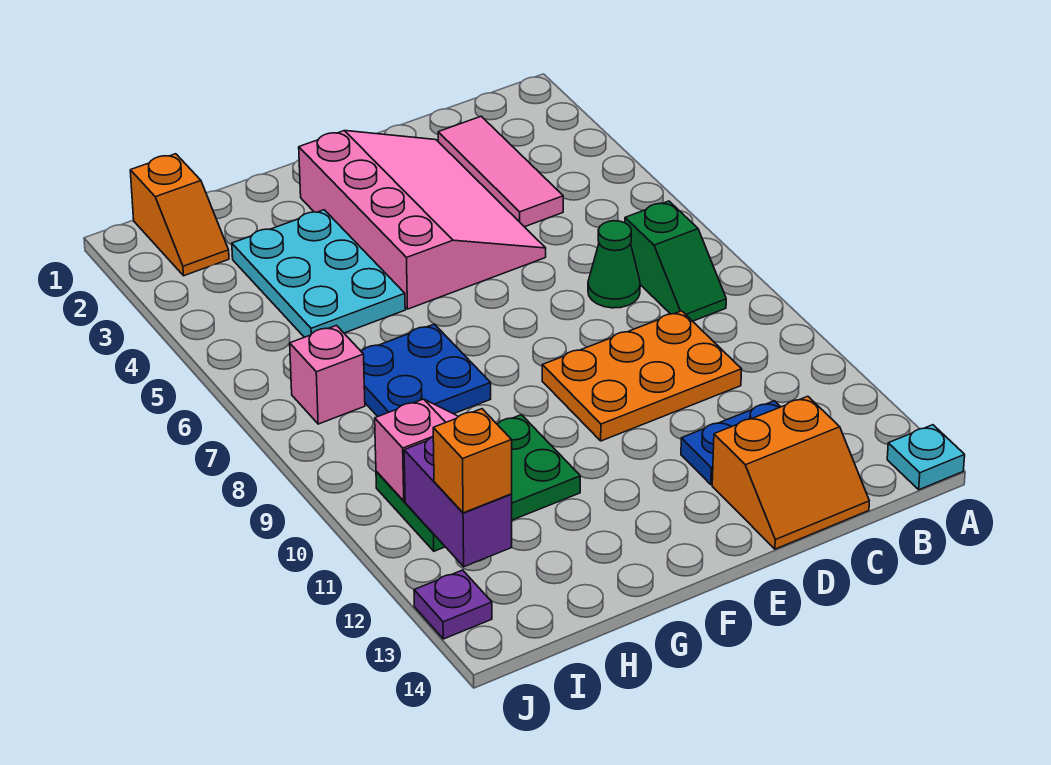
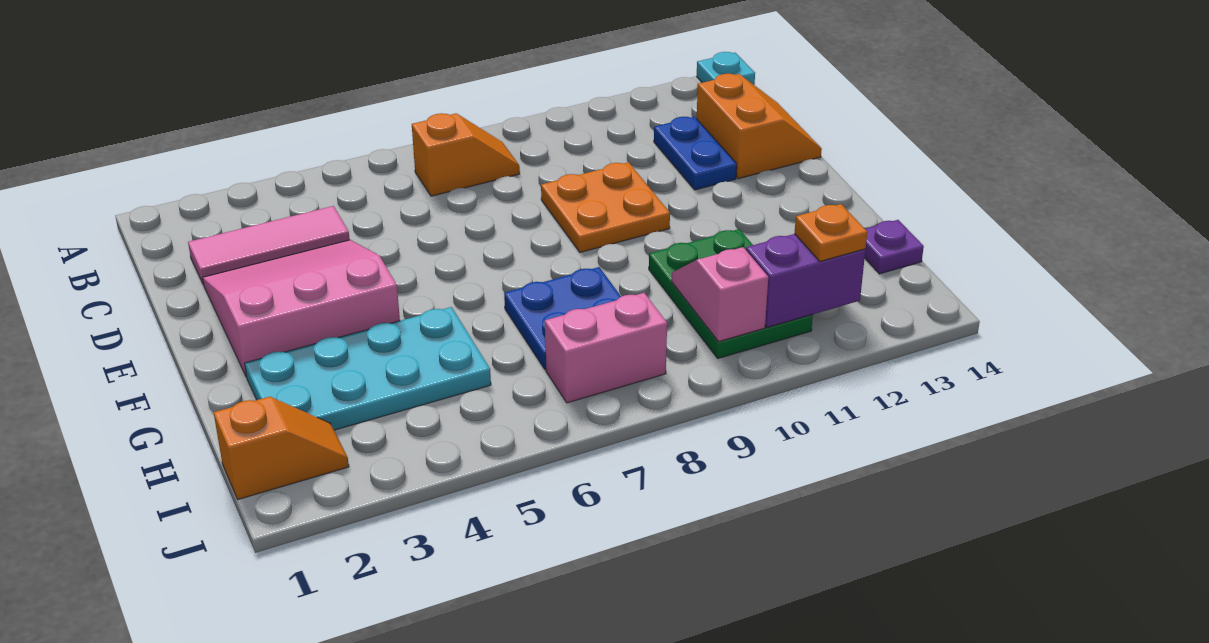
green slope B7:B8 level 1 top 7 -> orange slope B7:B8 level 1 top 7
green cone C7 level 1 -> none
orange plate C9:E10 level 1 -> orange plate D9:E10 level 1
pink slope D2:F5 level 1 top F -> pink slope D2:F4 level 1 top F
cyan plate G3:H5 level 1 -> cyan plate G2:H5 level 1
pink brick I7 level 1 -> pink brick I7:I8 level 1
orange brick I12 level 3 -> orange plate I12 level 3
purple plate J13 level 1 -> purple plate H14 level 1

